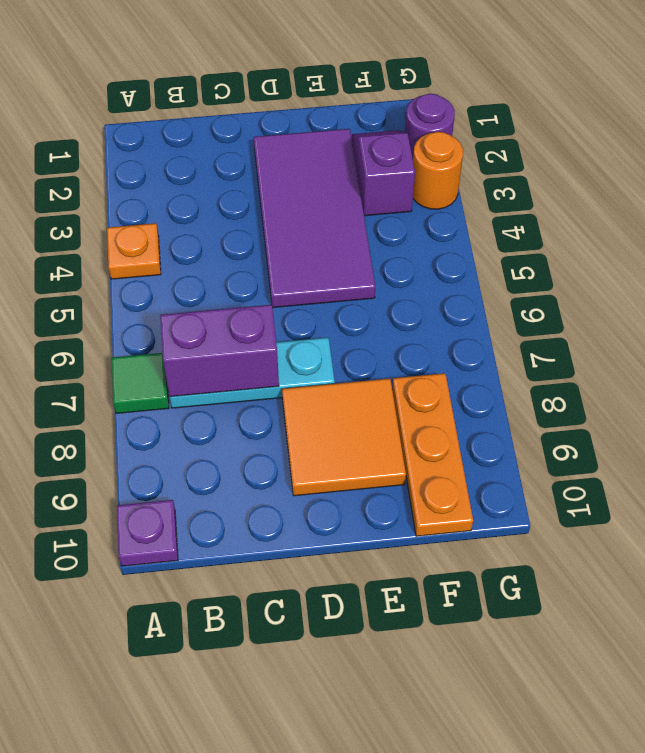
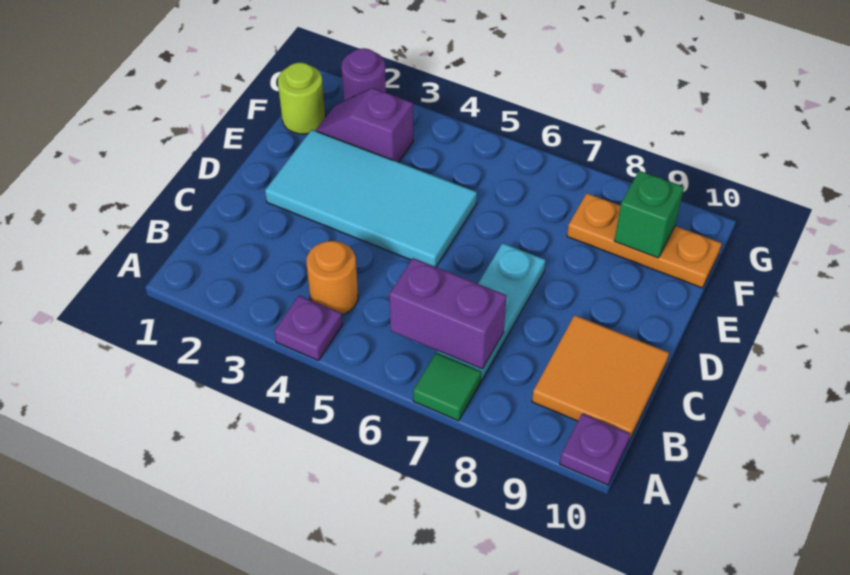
orange plate A4 level 1 -> purple plate A4 level 1
purple brick B7:C7 level 2 -> purple brick B6:B7 level 2
purple tile D2:E5 level 1 -> cyan tile D2:E5 level 1
orange tile D8:E9 level 1 -> orange tile B9:C10 level 1
none -> lime round brick F1 level 1
none -> green brick F9 level 2
orange round brick G3 level 1 -> orange round brick B4 level 1

